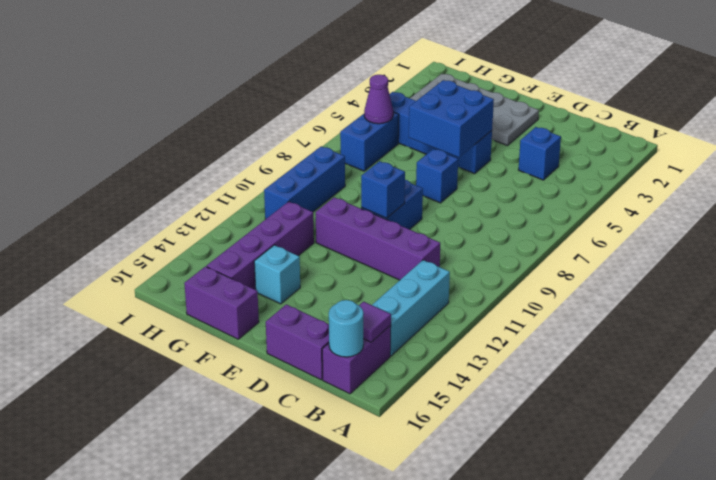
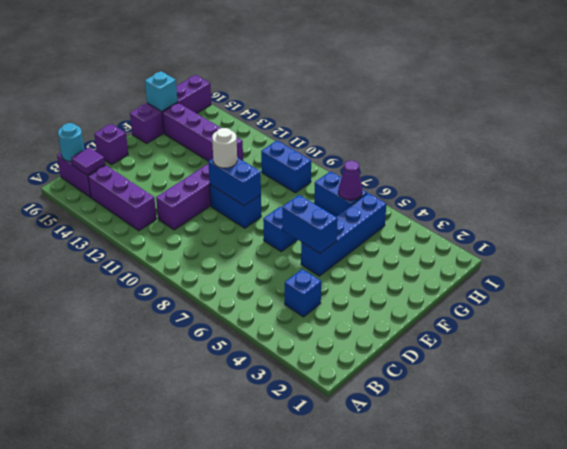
cyan brick B12:B14 level 1 -> purple brick B12:B14 level 1
purple brick C16:D16 level 1 -> purple brick D16 level 1
grey plate E2:H3 level 1 -> none
blue brick E5:F6 level 2 -> blue brick E5:E6 level 2
blue brick E10 level 2 -> blue brick E9:E10 level 2
none -> white round brick E10 level 3
cyan brick F14 level 1 -> cyan brick G16 level 2
purple brick F16:G16 level 1 -> purple brick F16:I16 level 1
blue brick H9:H11 level 1 -> blue brick H9:H10 level 1

